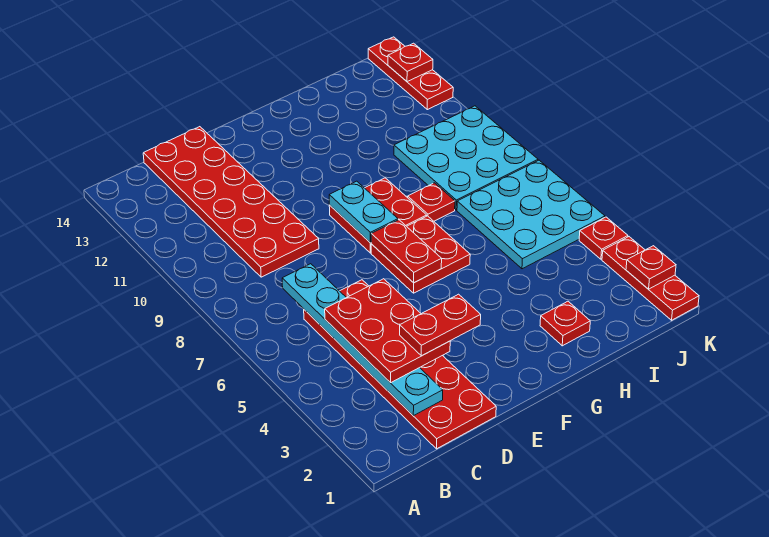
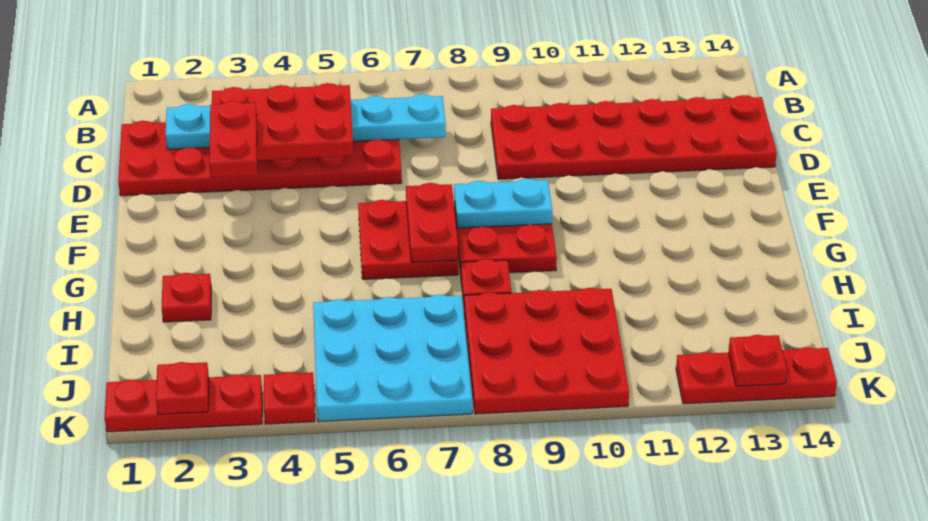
red plate F6:F7 level 2 -> red plate F7:G7 level 2
cyan plate I8:K10 level 1 -> red plate I8:K10 level 1

